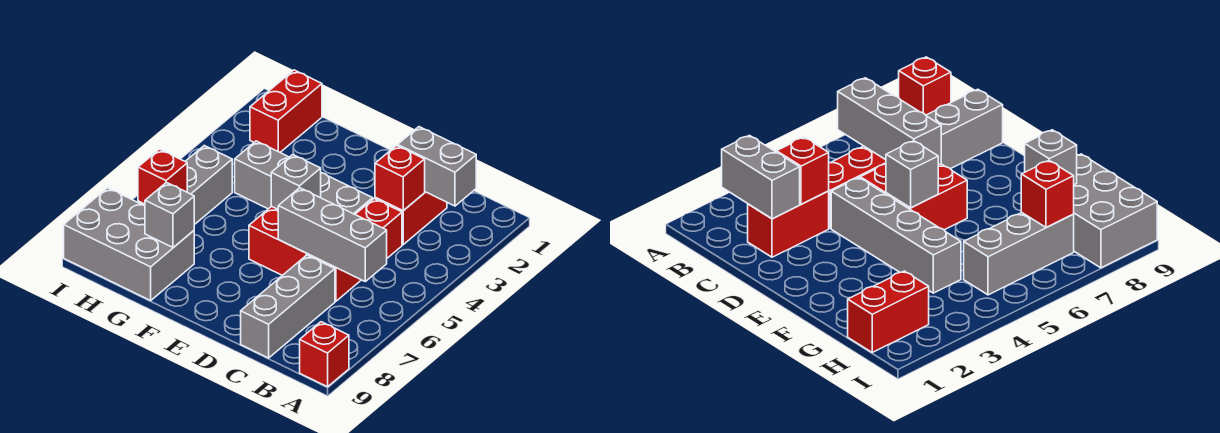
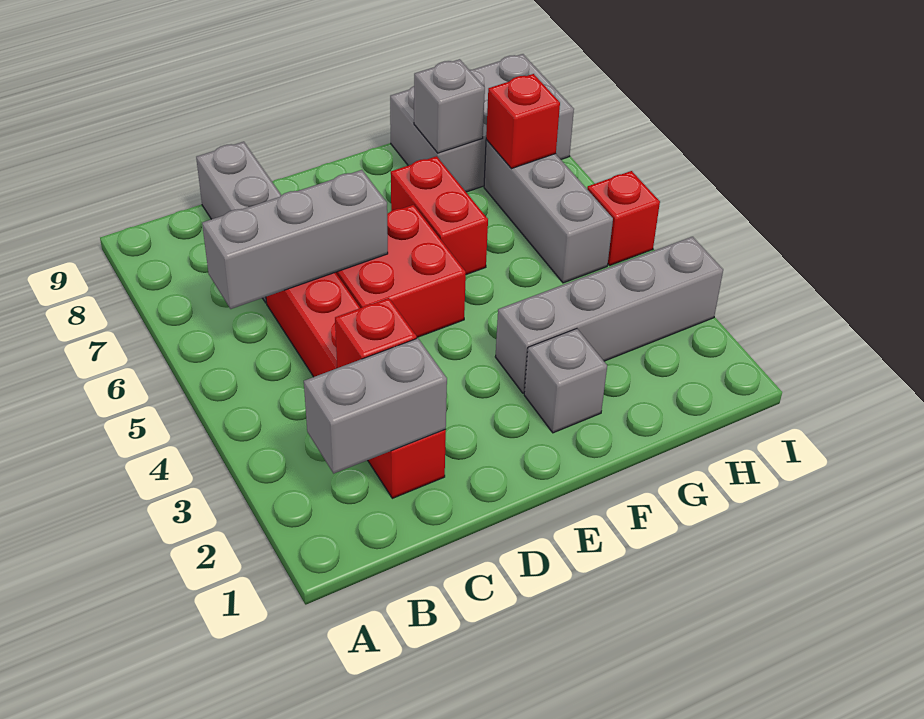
red brick A9 level 1 -> red brick I5 level 1
grey brick D4:G4 level 1 -> grey brick F3:I3 level 1
grey brick E5 level 2 -> grey brick F2 level 1
red brick H1:H2 level 1 -> red brick F6:F7 level 1

